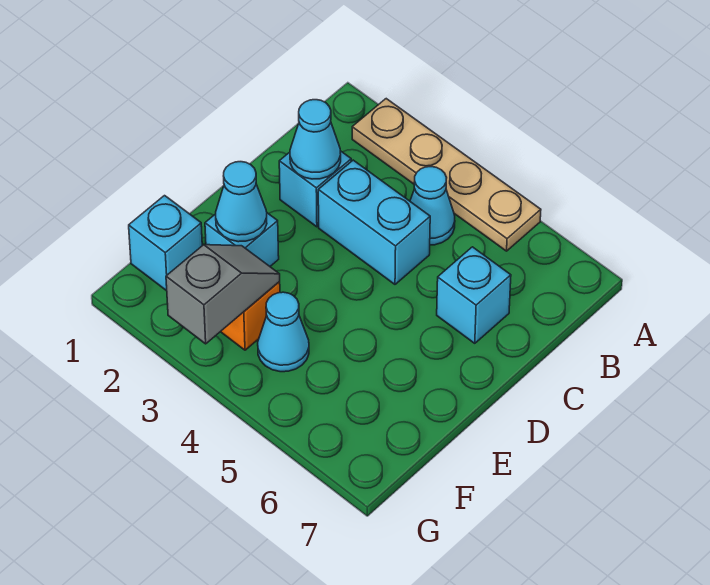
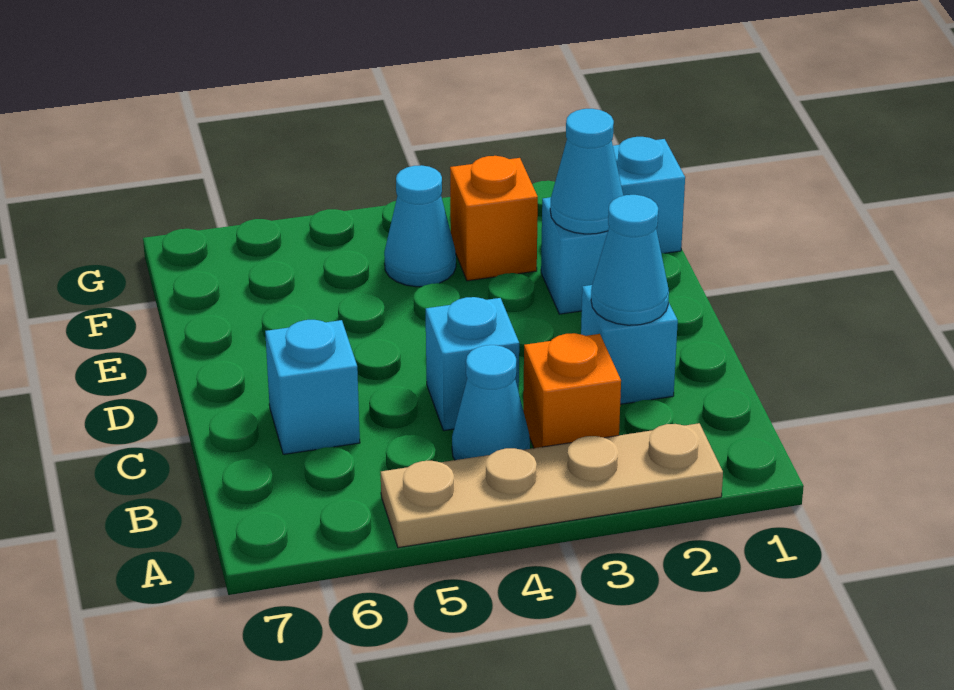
none -> orange brick B3 level 1
cyan brick C3:C4 level 1 -> cyan brick C4 level 1
grey slope F3:G3 level 2 top G -> none

